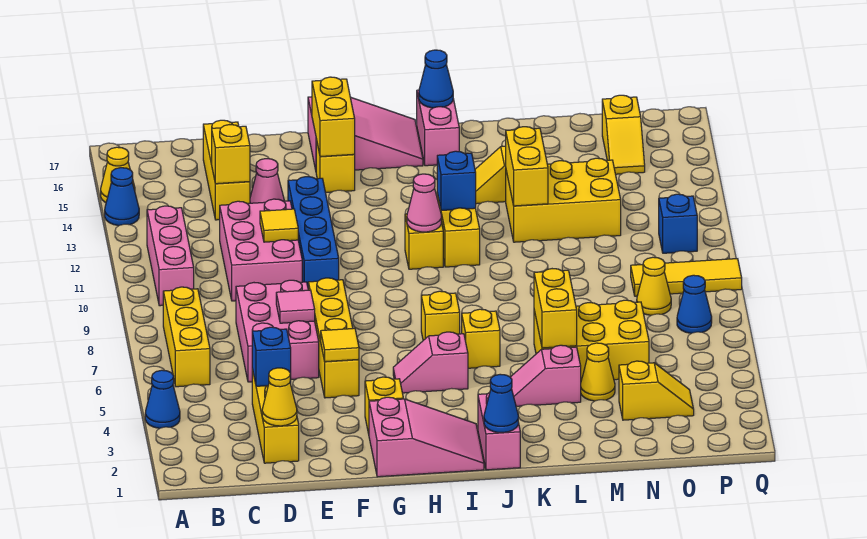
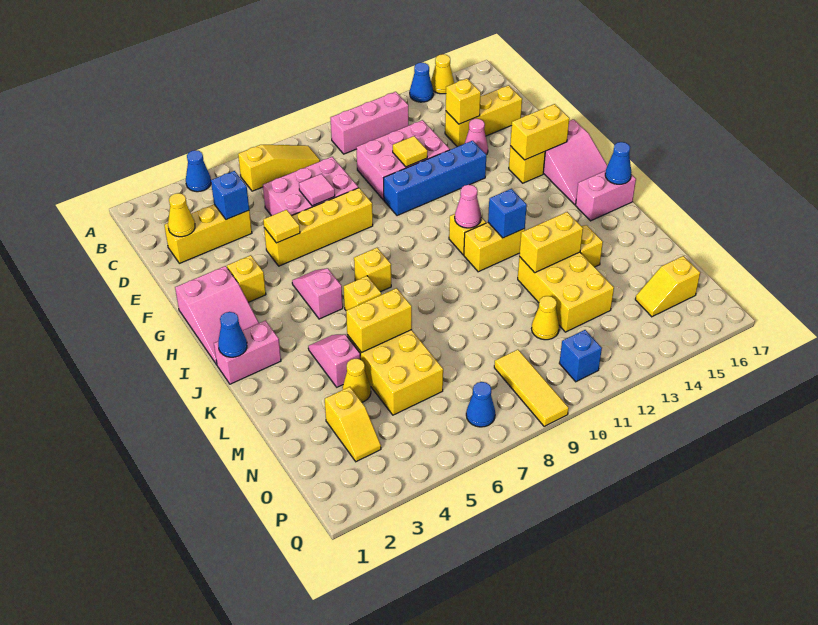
yellow brick B6:B8 level 1 -> yellow slope B6:B8 level 1 top 6
yellow cone O8 level 1 -> yellow cone N11 level 1

